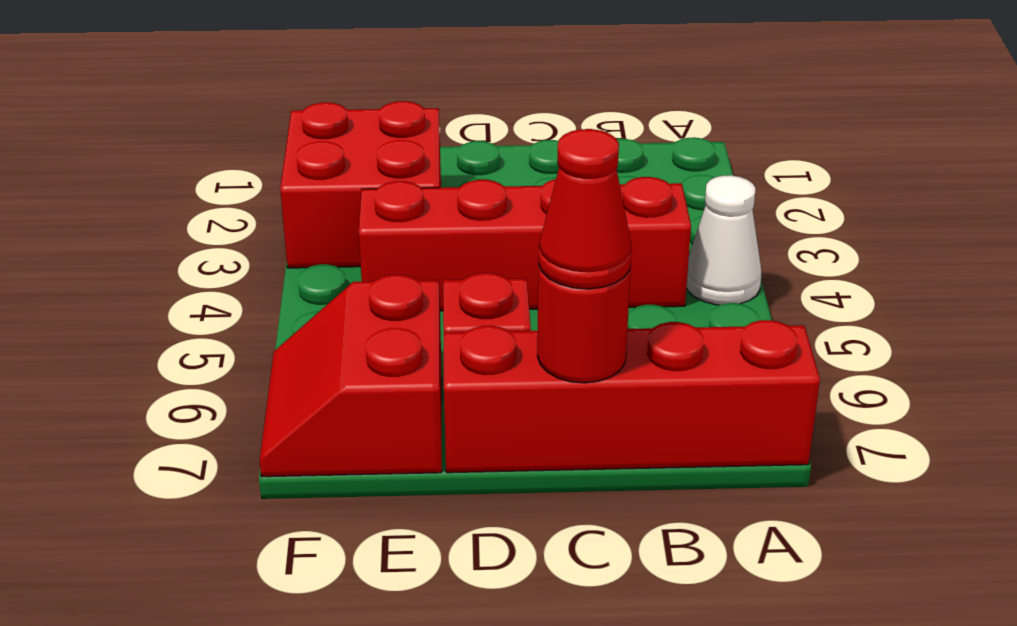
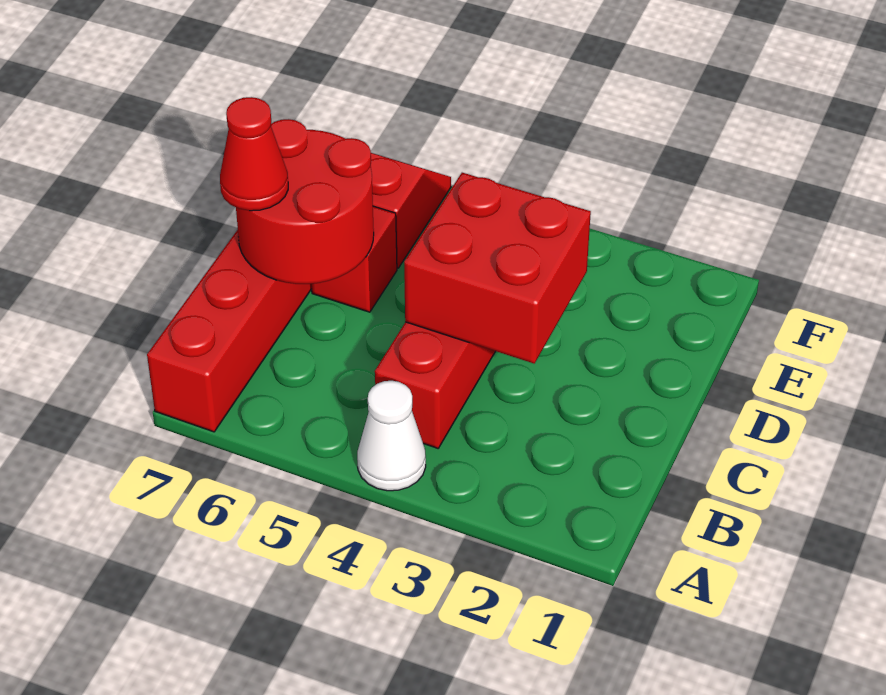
red round brick C7 level 2 -> red round brick C6:D7 level 2
red brick E2:F3 level 1 -> red brick C3:D4 level 2

